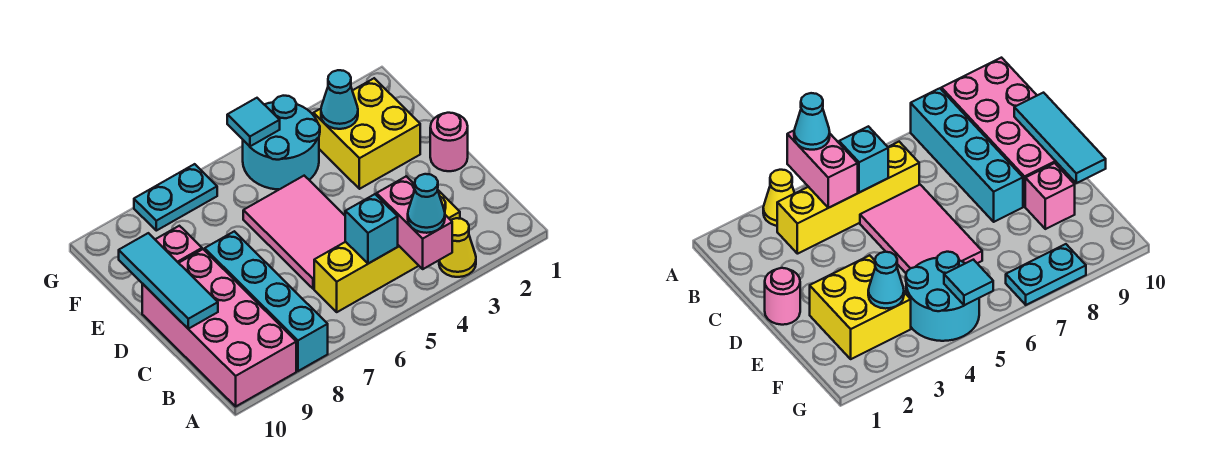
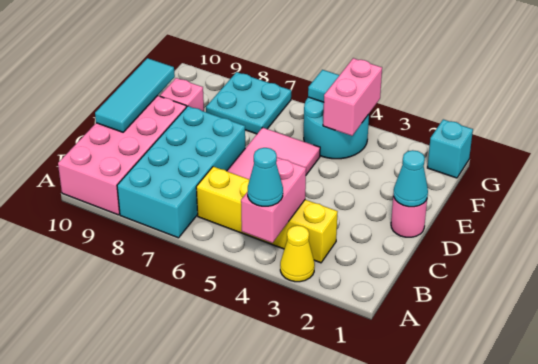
cyan brick A8:D8 level 1 -> cyan brick A7:D8 level 1
cyan brick B5 level 2 -> cyan brick G1 level 1
yellow brick E2:F3 level 1 -> none
cyan cone F3 level 2 -> cyan cone D1 level 2
none -> pink brick F4:G4 level 2
cyan plate G7:G8 level 1 -> cyan plate F7:G8 level 1

